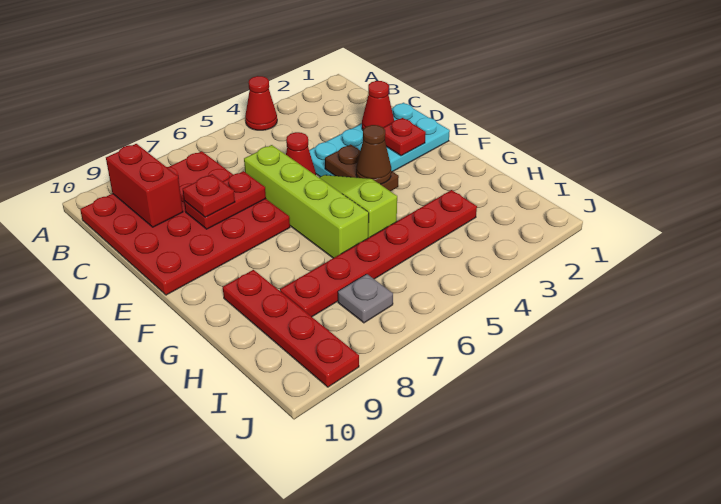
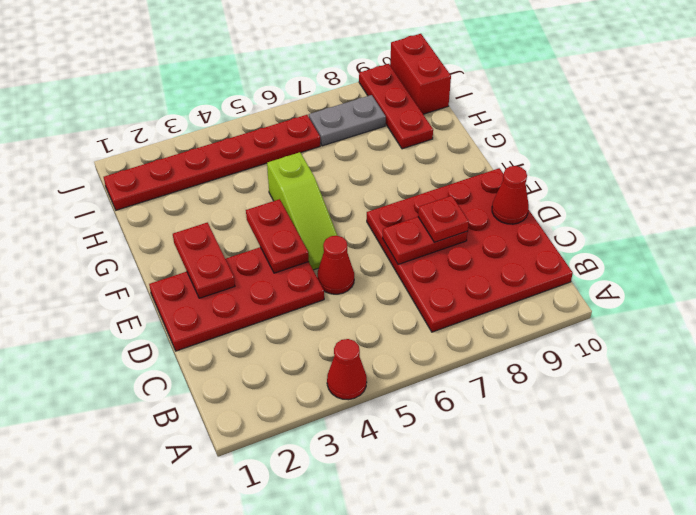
red brick B9:C9 level 2 -> red brick I10:J10 level 1
cyan plate D1:E4 level 1 -> red plate D1:E4 level 1
red cone D2 level 2 -> red cone D10 level 2
lime brick D6:G6 level 1 -> none
red plate E2 level 2 -> red plate E2:F2 level 2
brown plate E4:F4 level 2 -> red plate E4:F4 level 2
brown cone F4 level 3 -> none
red plate G9:J9 level 1 -> red plate H9:J9 level 1
red plate H3:H8 level 1 -> red plate I1:I6 level 1
grey plate I7 level 1 -> grey plate I7:I8 level 1

